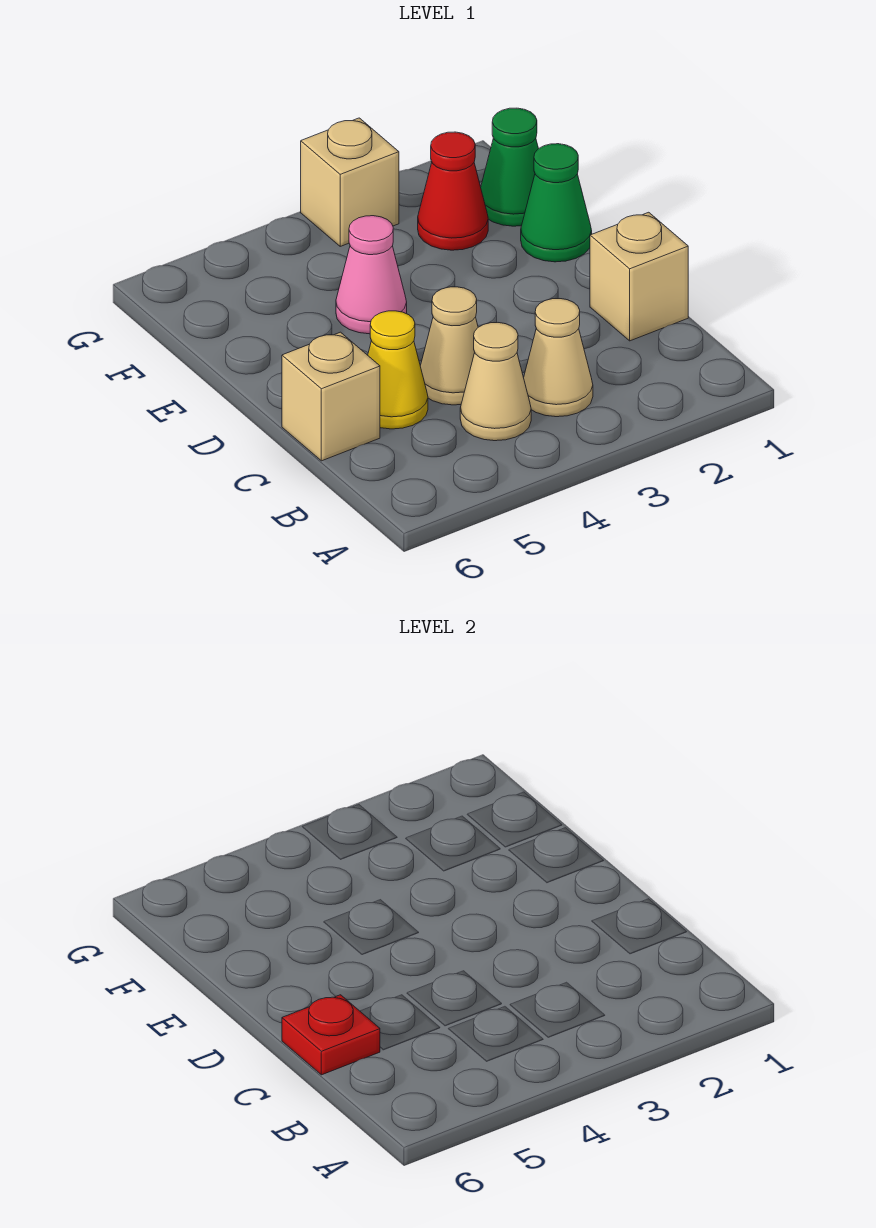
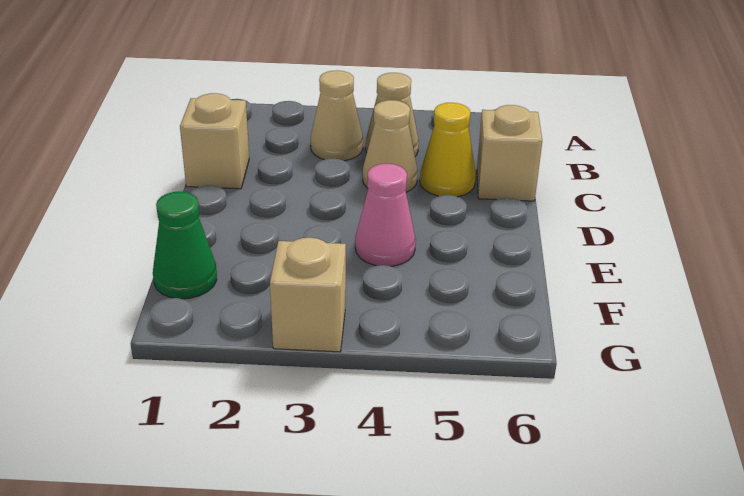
red plate C6 level 2 -> none
green cone E1 level 1 -> none
red cone F2 level 1 -> none

